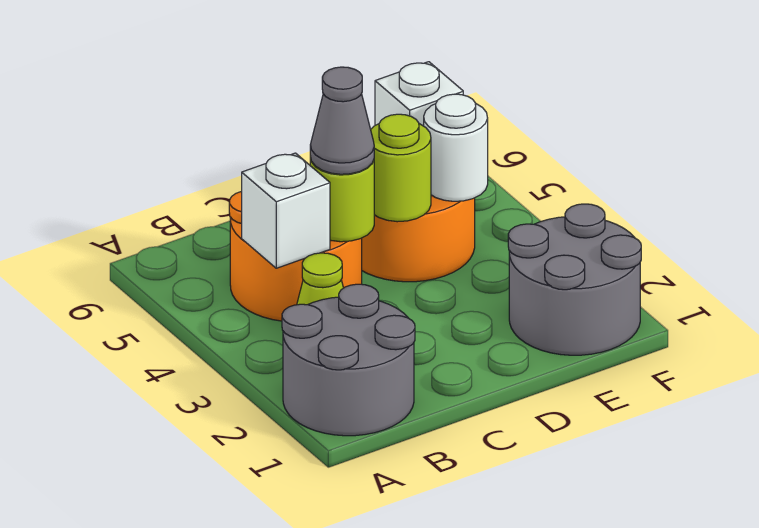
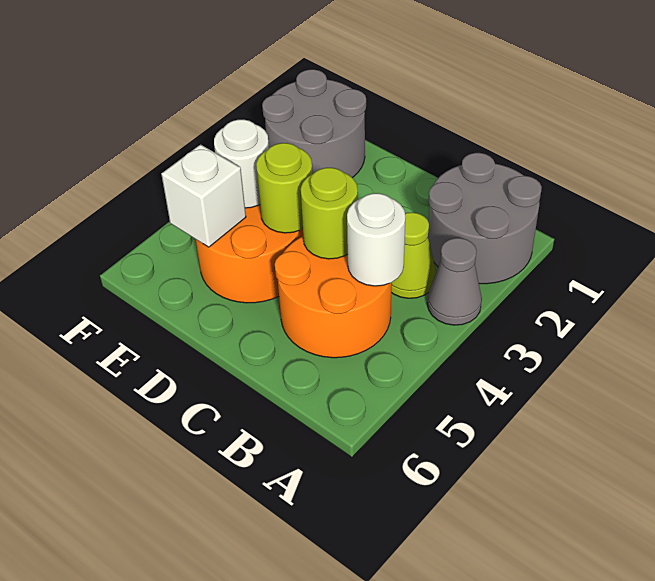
white brick B4 level 2 -> white round brick B4 level 2
grey cone C4 level 3 -> grey cone A3 level 1

